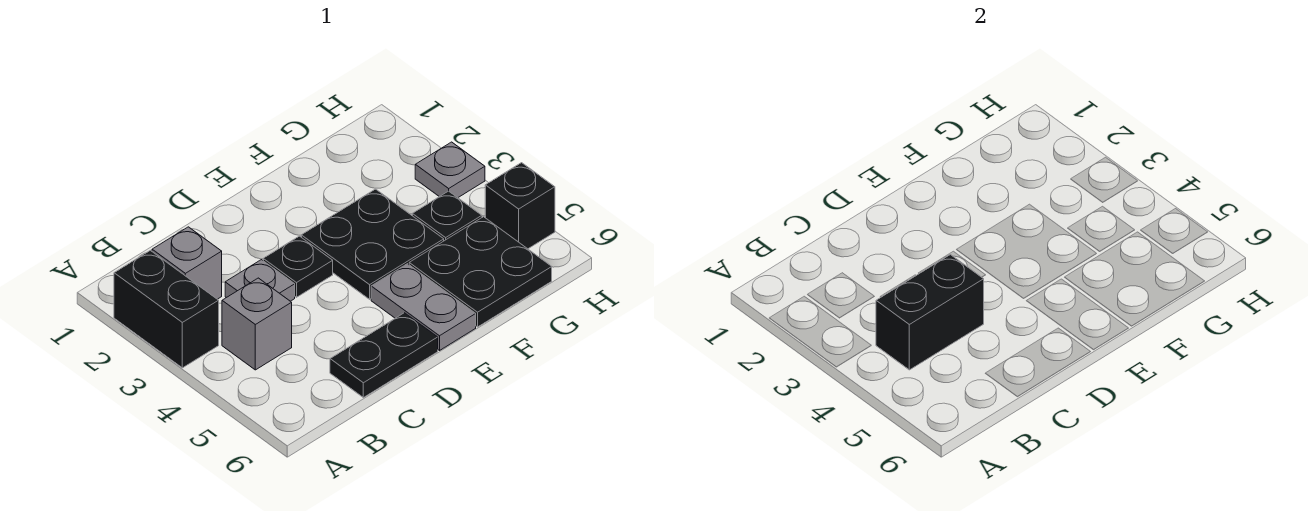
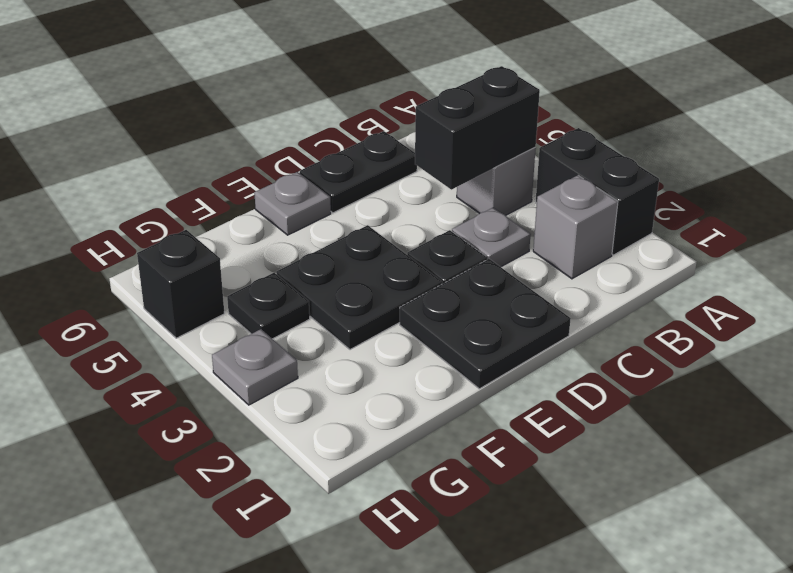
grey plate E5:E6 level 1 -> grey plate E6 level 1
black plate F5:G6 level 1 -> black plate D1:E2 level 1

